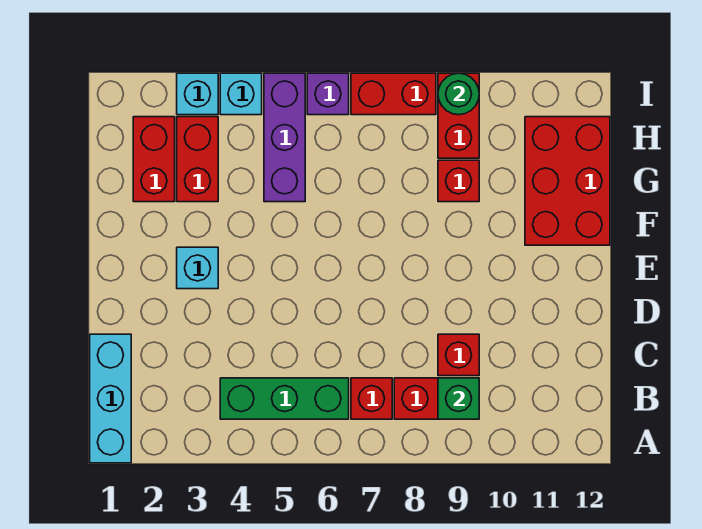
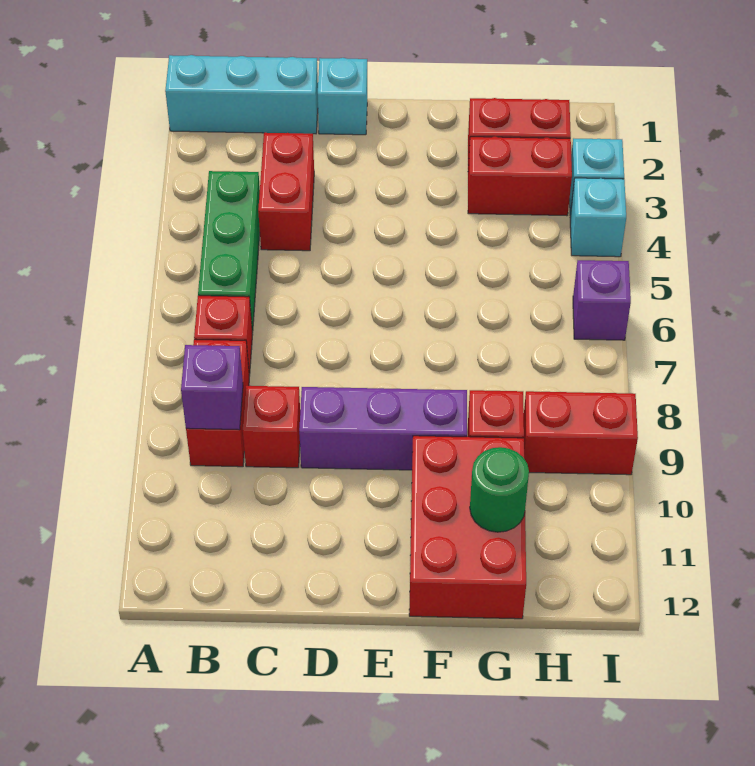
green brick B9 level 2 -> purple brick B9 level 2
cyan brick E3 level 1 -> cyan brick D1 level 1
red brick F11:H12 level 1 -> red brick F10:G12 level 1
purple brick G5:I5 level 1 -> purple brick D9:F9 level 1
red brick I7:I8 level 1 -> red brick C3:C4 level 1
green round brick I9 level 2 -> green round brick G11 level 2

